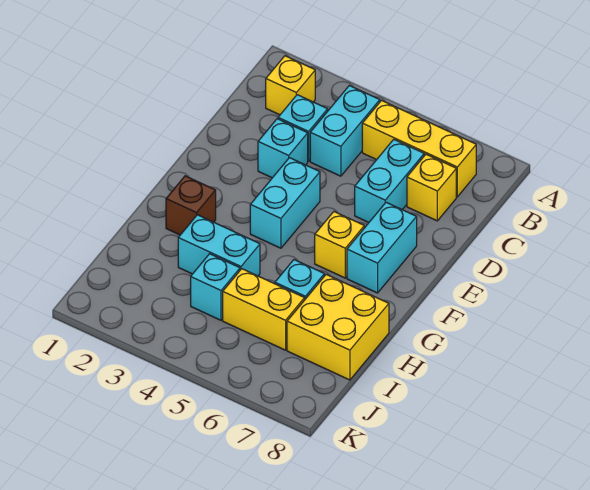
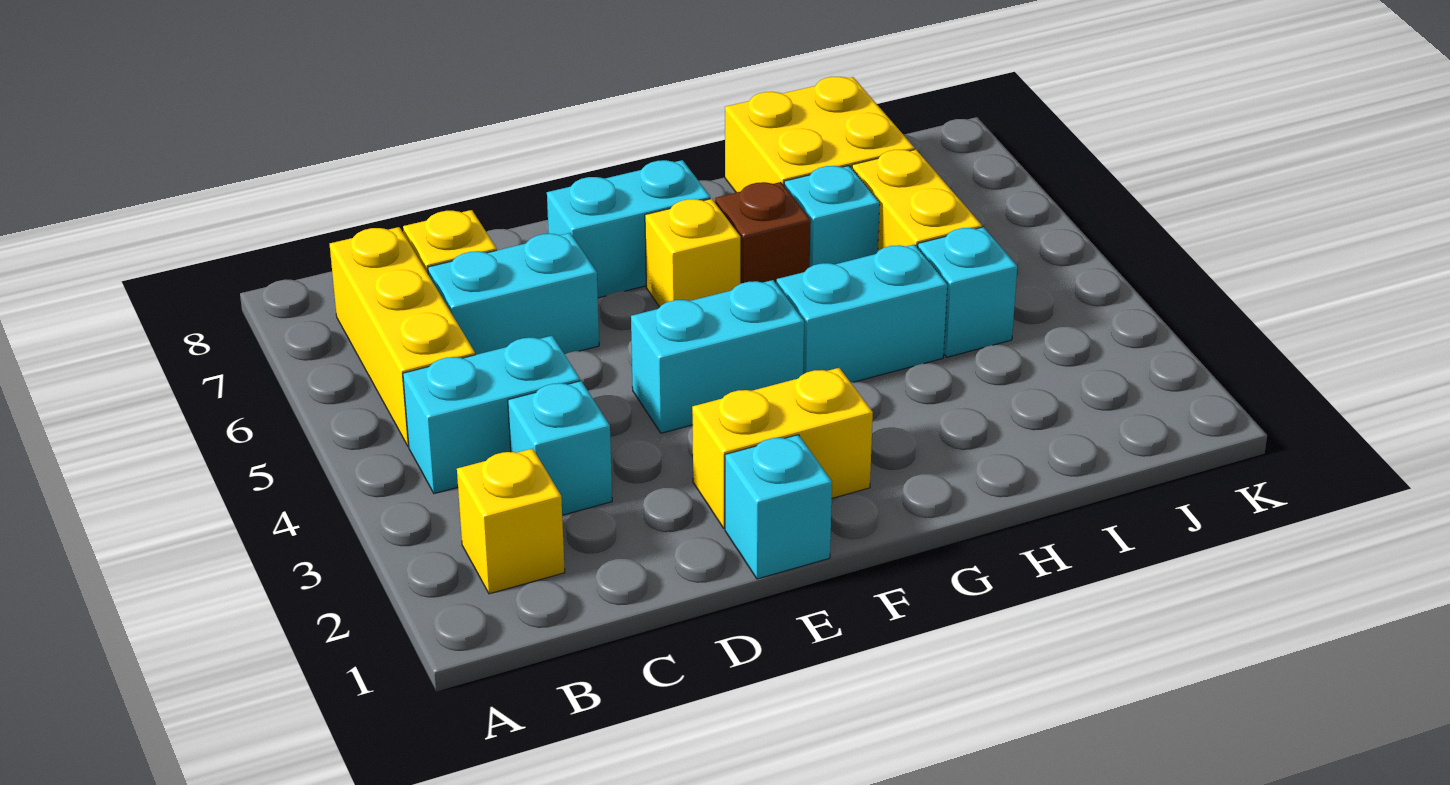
cyan brick D3 level 1 -> cyan brick E1 level 1
none -> yellow brick E2:F2 level 1
brown brick G2 level 1 -> brown brick G6 level 1
cyan brick H3:H4 level 1 -> cyan brick G4:H4 level 1

